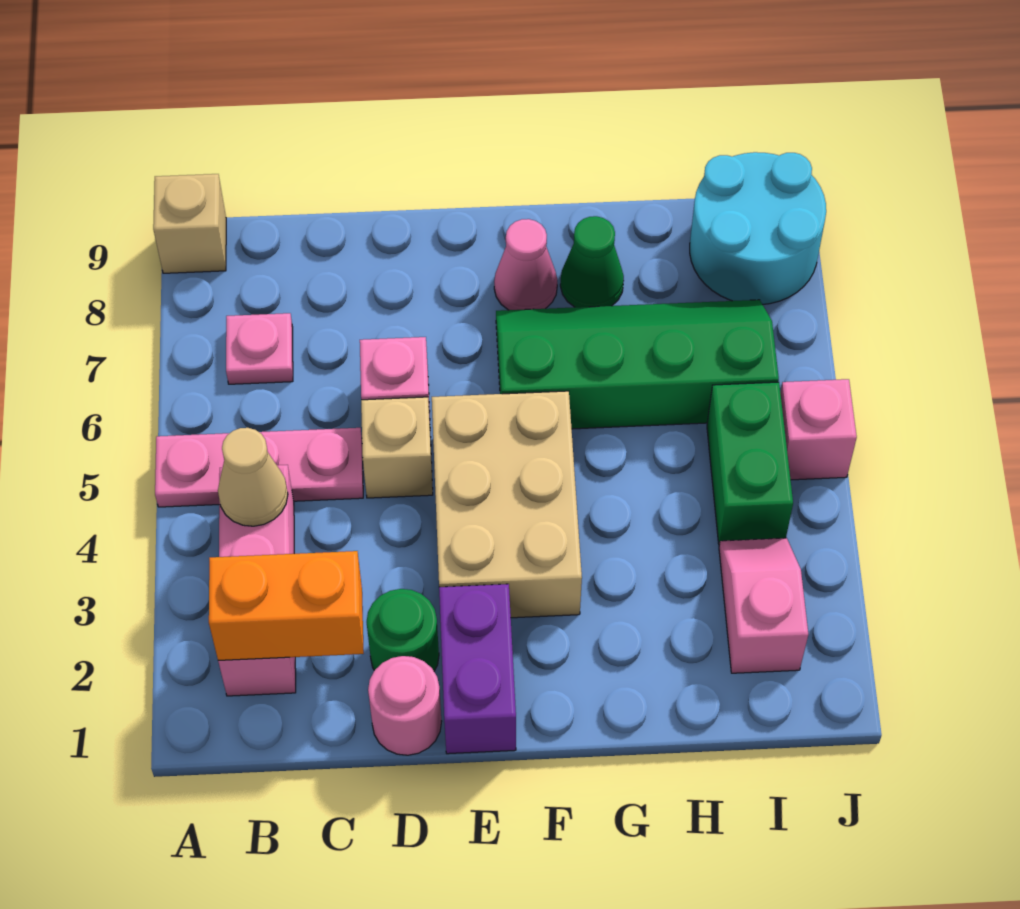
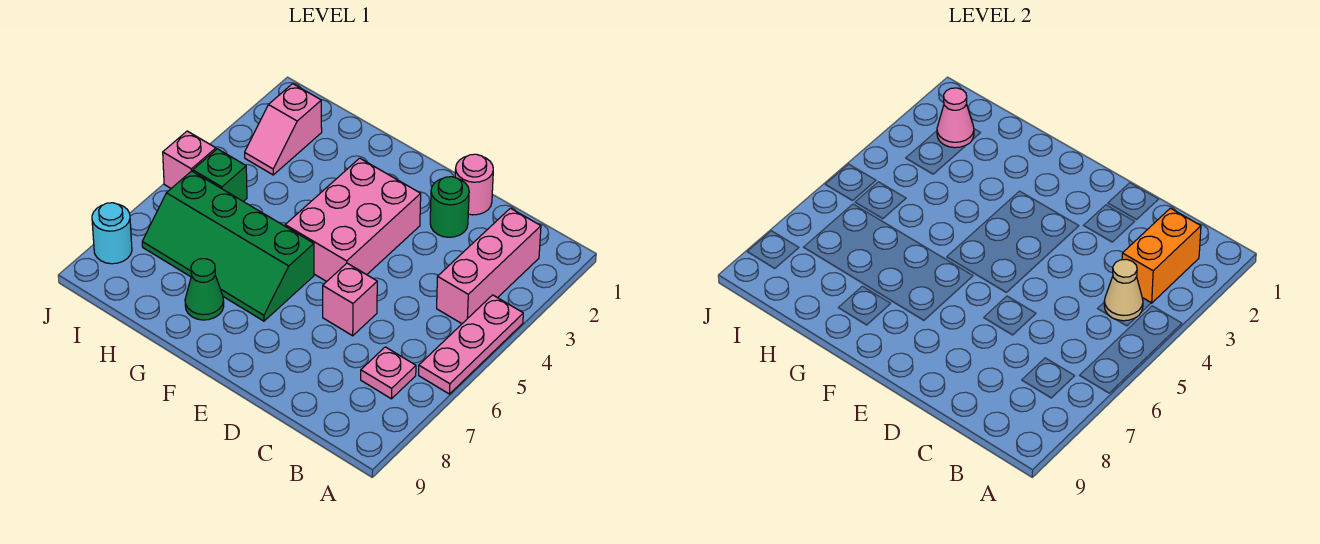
pink plate A5:C5 level 1 -> pink plate A4:A6 level 1
tan brick A9 level 1 -> none
orange brick B2:C2 level 2 -> orange brick B2:B3 level 2
tan brick D5 level 1 -> none
purple brick E1:E2 level 1 -> none
tan brick E3:F5 level 1 -> pink brick E3:F5 level 1
pink cone F8 level 1 -> pink cone I2 level 2
green brick I4:I5 level 1 -> green brick I5 level 1
cyan round brick I8:J9 level 1 -> cyan round brick J8 level 1

